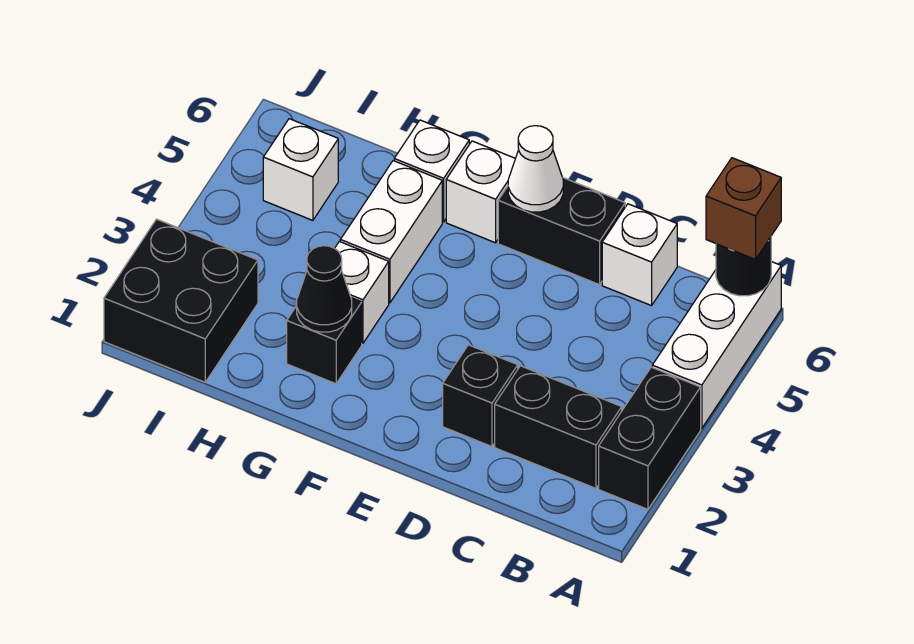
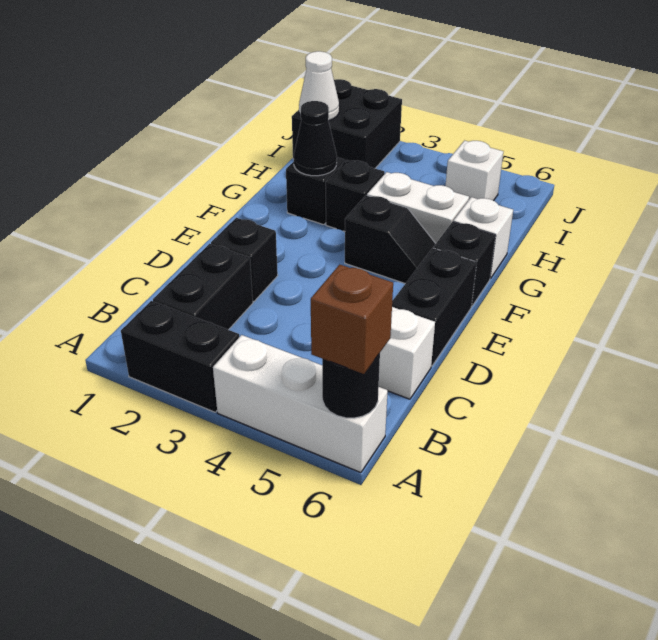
white cone E6 level 2 -> white cone I1 level 2
none -> black slope F4:F5 level 1 top 4
white brick F6 level 1 -> black brick F6 level 1
white brick G3 level 1 -> black brick G3 level 1

